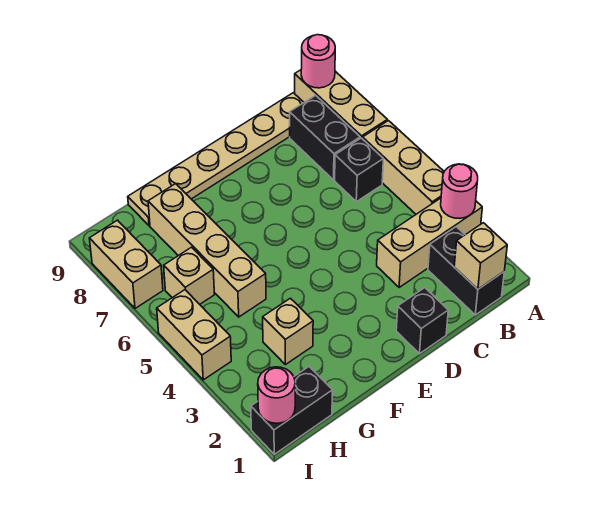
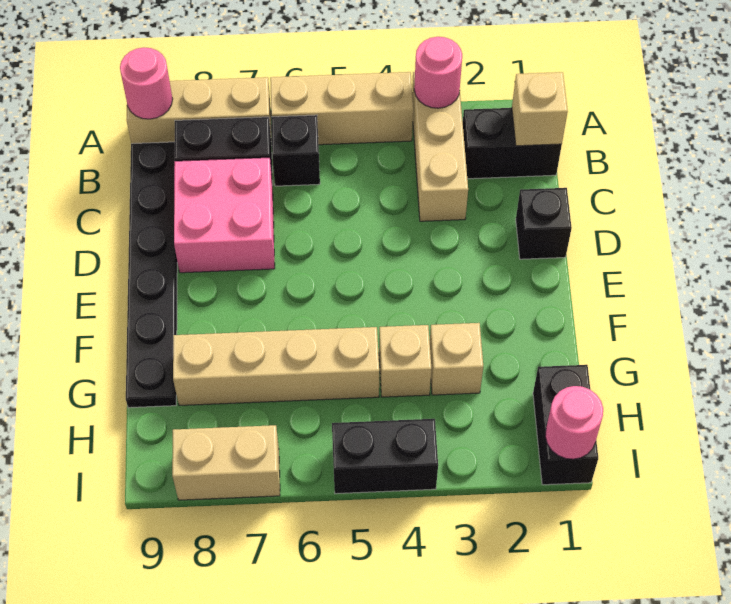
tan plate B9:G9 level 1 -> black plate B9:G9 level 1
none -> pink brick C7:D8 level 1
tan brick H6 level 1 -> tan brick G4 level 1
tan brick I4:I5 level 1 -> black brick I4:I5 level 1

